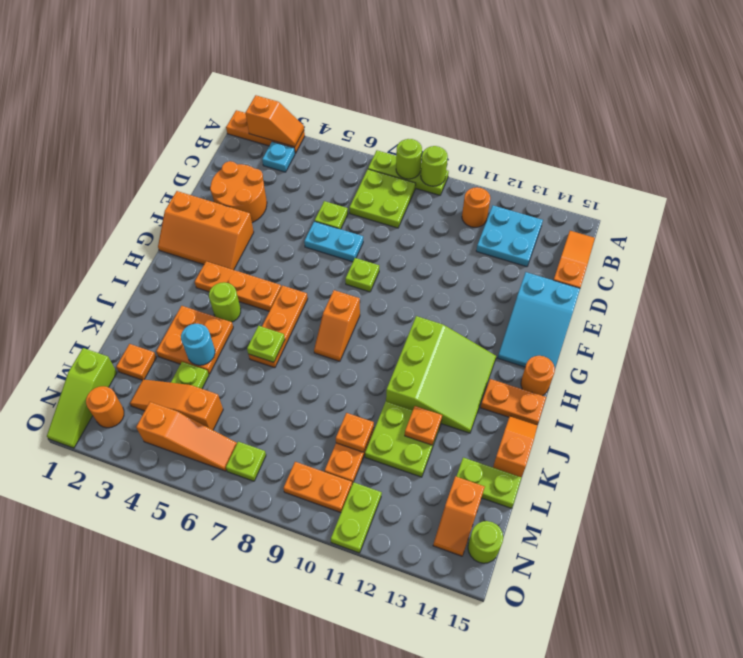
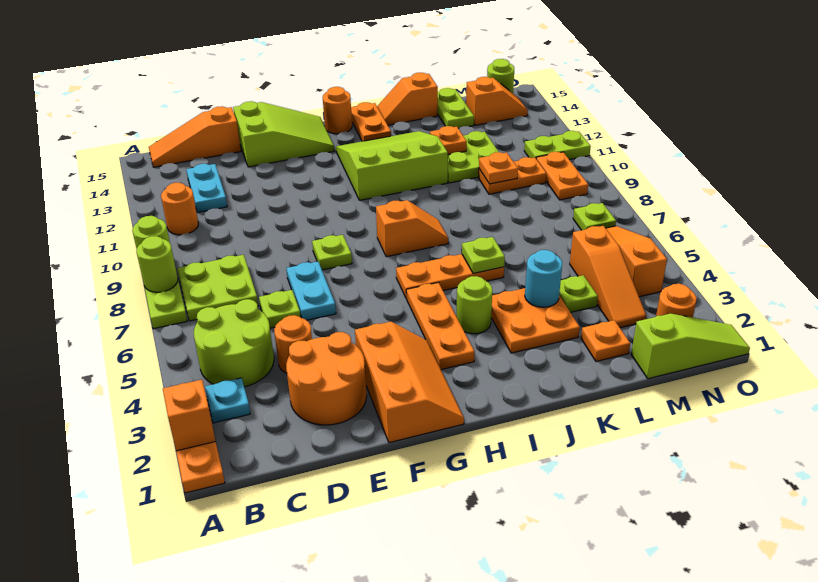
none -> lime round brick B4:C5 level 1
cyan plate B12:C13 level 1 -> cyan plate C12:C13 level 1
none -> orange round brick D4 level 1
cyan slope E14:G15 level 1 top E -> lime slope E14:G15 level 1 top E

